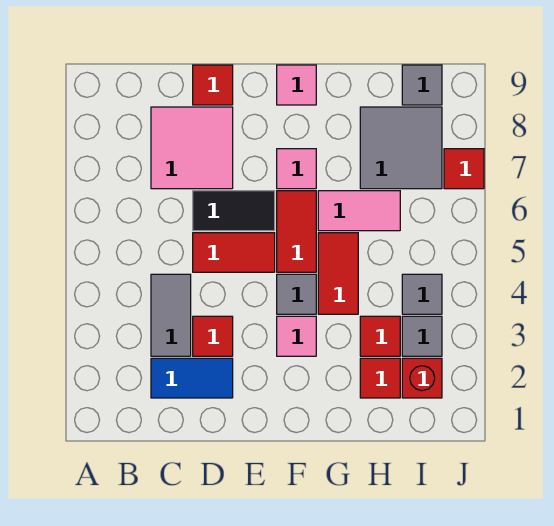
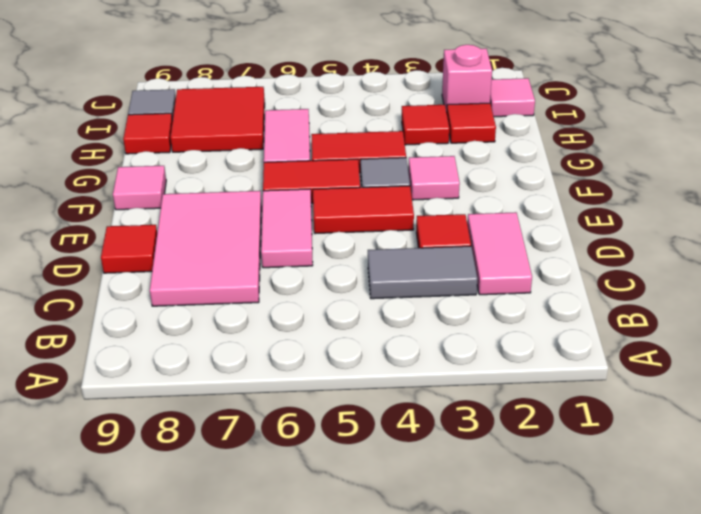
blue tile C2:D2 level 1 -> pink tile C2:D2 level 1
pink tile C7:D8 level 1 -> pink tile C7:E8 level 1
red tile D5:E5 level 1 -> red tile E4:E5 level 1
black tile D6:E6 level 1 -> pink tile D6:E6 level 1
pink tile F7 level 1 -> pink tile I1 level 1
grey tile H7:I8 level 1 -> red tile H7:I8 level 1
red brick I2 level 1 -> pink brick I2 level 1
grey tile I3 level 1 -> none
grey tile I4 level 1 -> none
red tile J7 level 1 -> red tile H9 level 1

